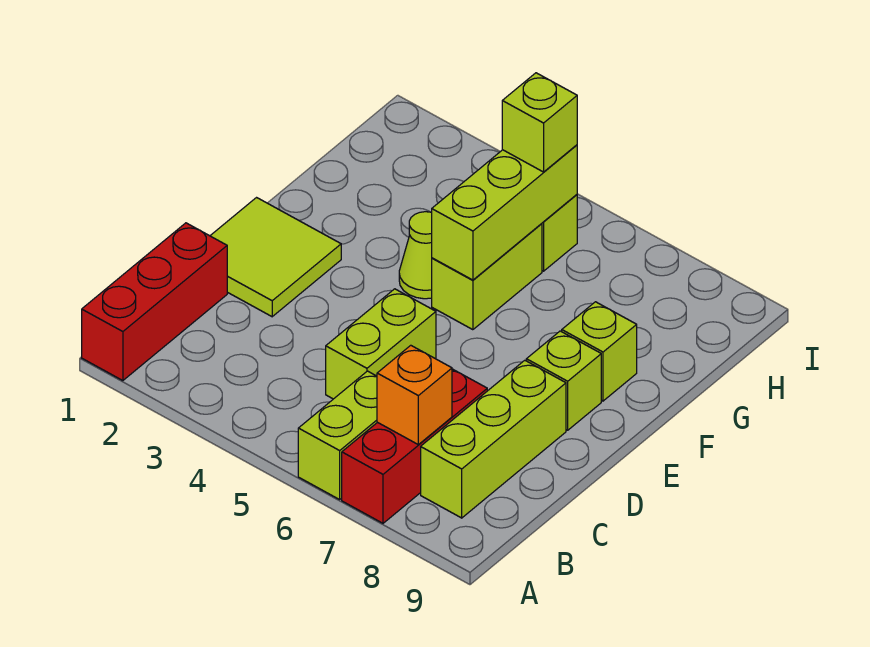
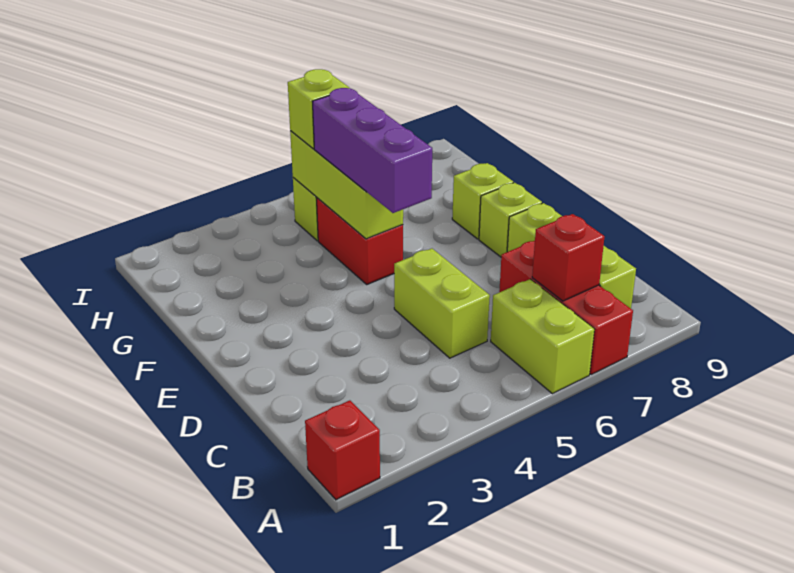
red brick A1:C1 level 1 -> red brick A1 level 1
orange brick B7 level 2 -> red brick B7 level 2
lime tile D1:E2 level 1 -> none
none -> purple brick E5:G5 level 3
lime cone F4 level 1 -> none
lime brick F5:G5 level 1 -> red brick F5:G5 level 1

